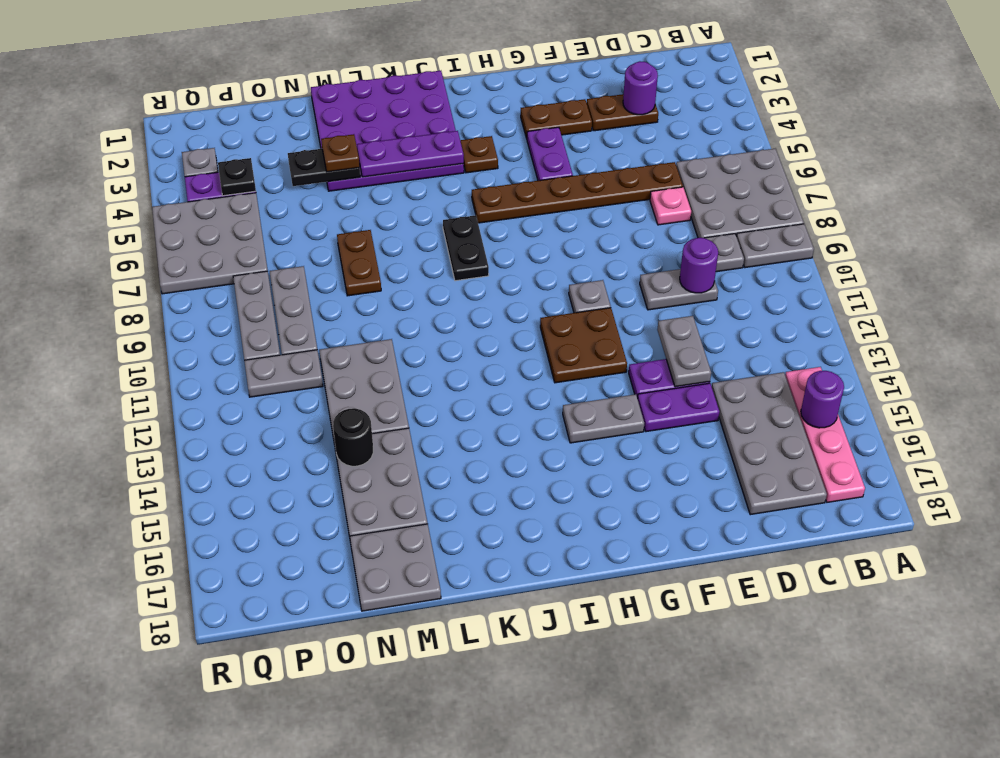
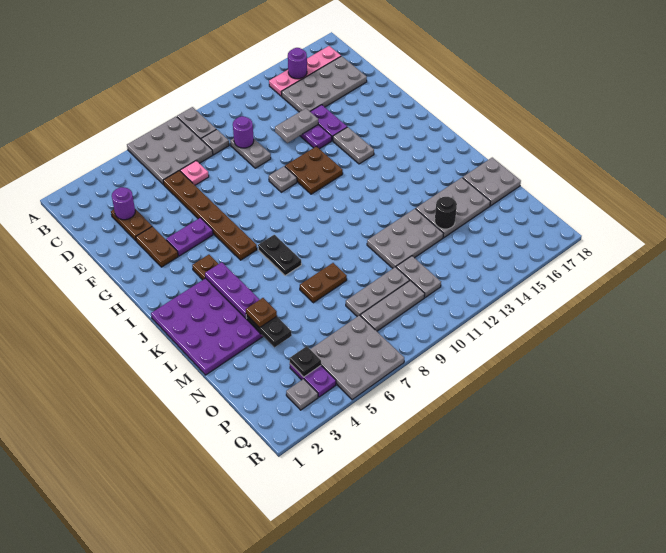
black plate J7:J8 level 1 -> black plate J7:K7 level 1

